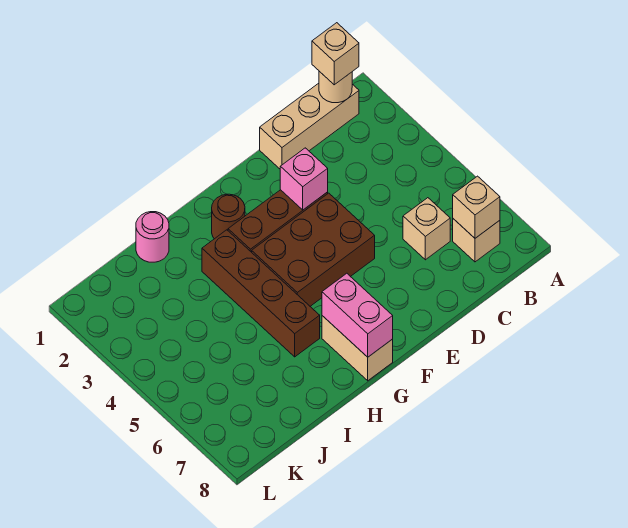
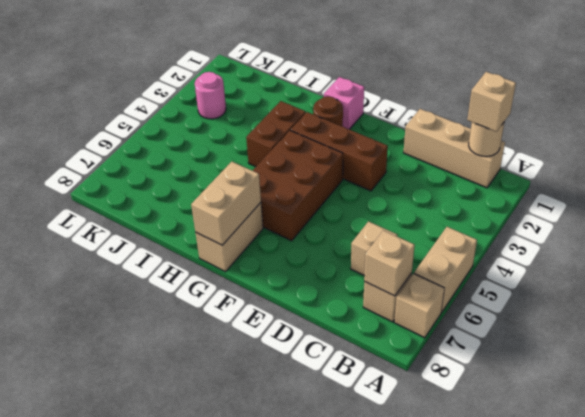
none -> tan brick A5:A6 level 1
none -> tan brick A7 level 1
pink brick E3 level 2 -> pink brick G1 level 1
brown brick E4:G5 level 1 -> brown brick F4:G6 level 1
pink brick G7:G8 level 2 -> tan brick G7:G8 level 2
brown brick H3:H6 level 1 -> brown brick H3:H4 level 1
pink round brick I1 level 1 -> pink round brick K3 level 1

